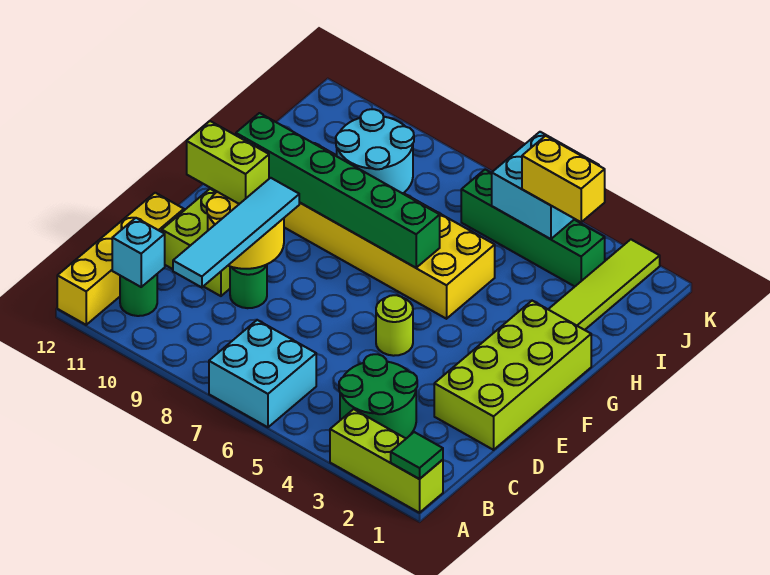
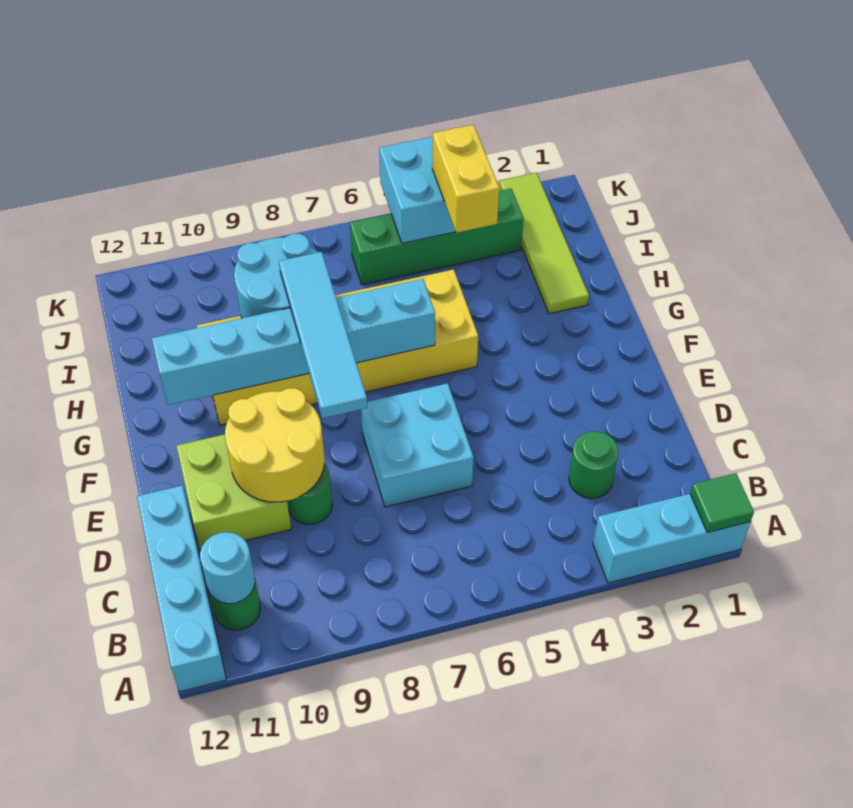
lime brick A1:A3 level 1 -> cyan brick A1:A3 level 1
cyan brick A6:B7 level 1 -> cyan brick D6:E7 level 1
yellow brick A12:D12 level 1 -> cyan brick A12:D12 level 1
green round brick B3:C4 level 1 -> green round brick C3 level 1
cyan tile B9:E9 level 3 -> cyan tile E8:H8 level 3
cyan brick B11 level 2 -> cyan round brick B11 level 2
lime brick D1:G2 level 1 -> none
lime round brick E5 level 1 -> none
lime brick E10:E11 level 3 -> none
green brick G6:G11 level 2 -> cyan brick G6:G11 level 2
yellow brick J3:J4 level 3 -> yellow brick I4:J4 level 3

